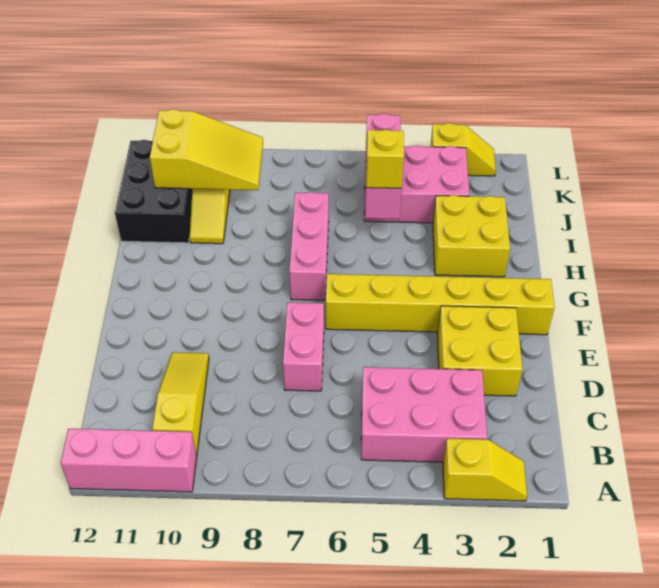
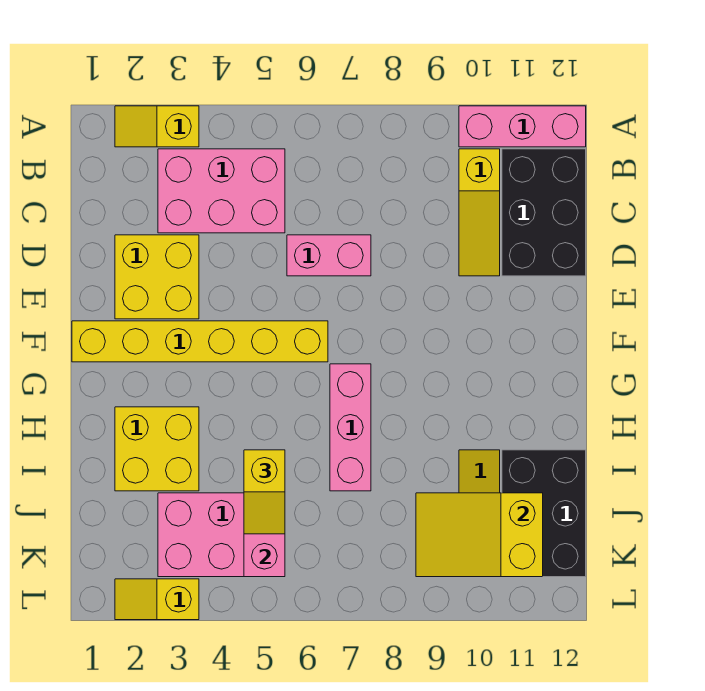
none -> black brick B11:D12 level 1
pink brick D7:E7 level 1 -> pink brick D6:D7 level 1

